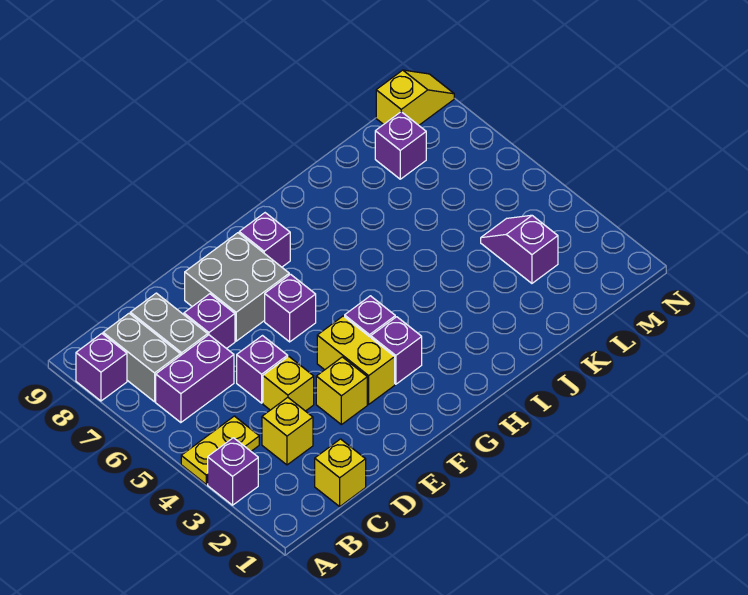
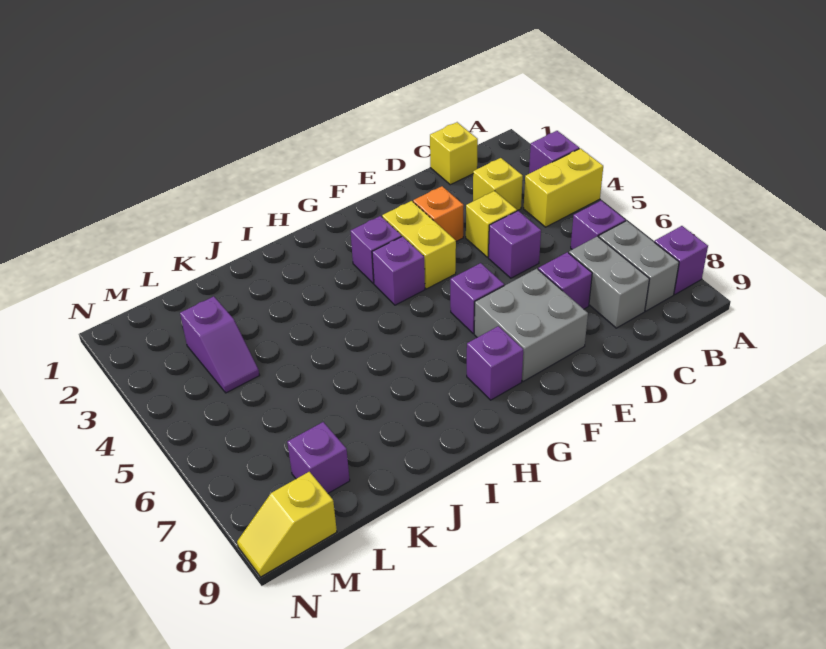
yellow plate A4:B4 level 1 -> yellow brick A4:B4 level 1
purple brick B6:C6 level 1 -> purple brick B6 level 1
yellow brick E3 level 1 -> orange brick E3 level 1

